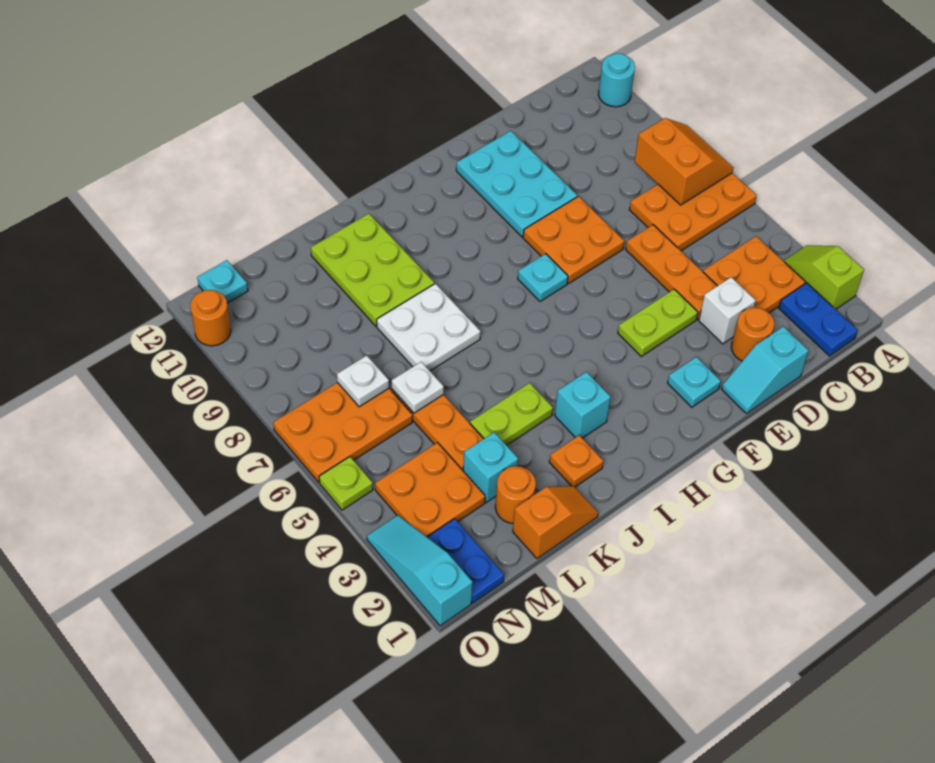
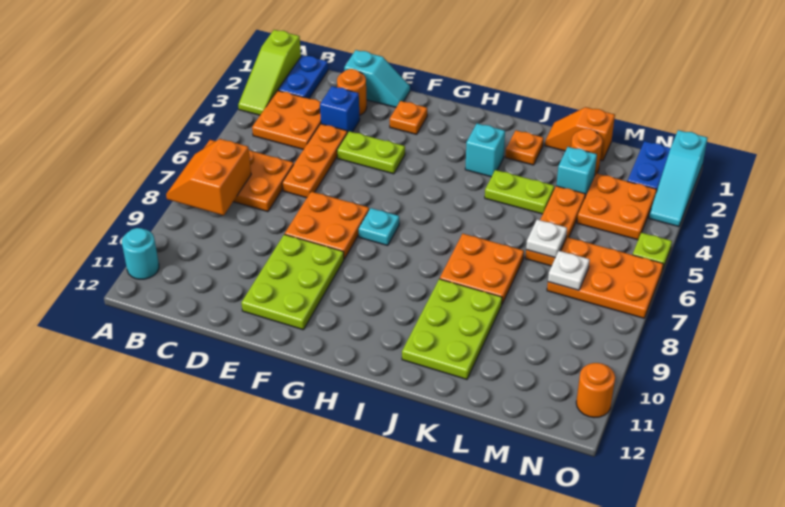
lime slope A2:A3 level 1 top 2 -> lime slope A1:A3 level 1 top 1
white brick D3 level 1 -> blue brick D3 level 1
cyan plate E9:F11 level 1 -> lime plate E9:F11 level 1
cyan plate F2 level 1 -> orange plate F2 level 1
white plate J7:K8 level 1 -> orange plate J7:K8 level 1
cyan plate N12 level 1 -> none

